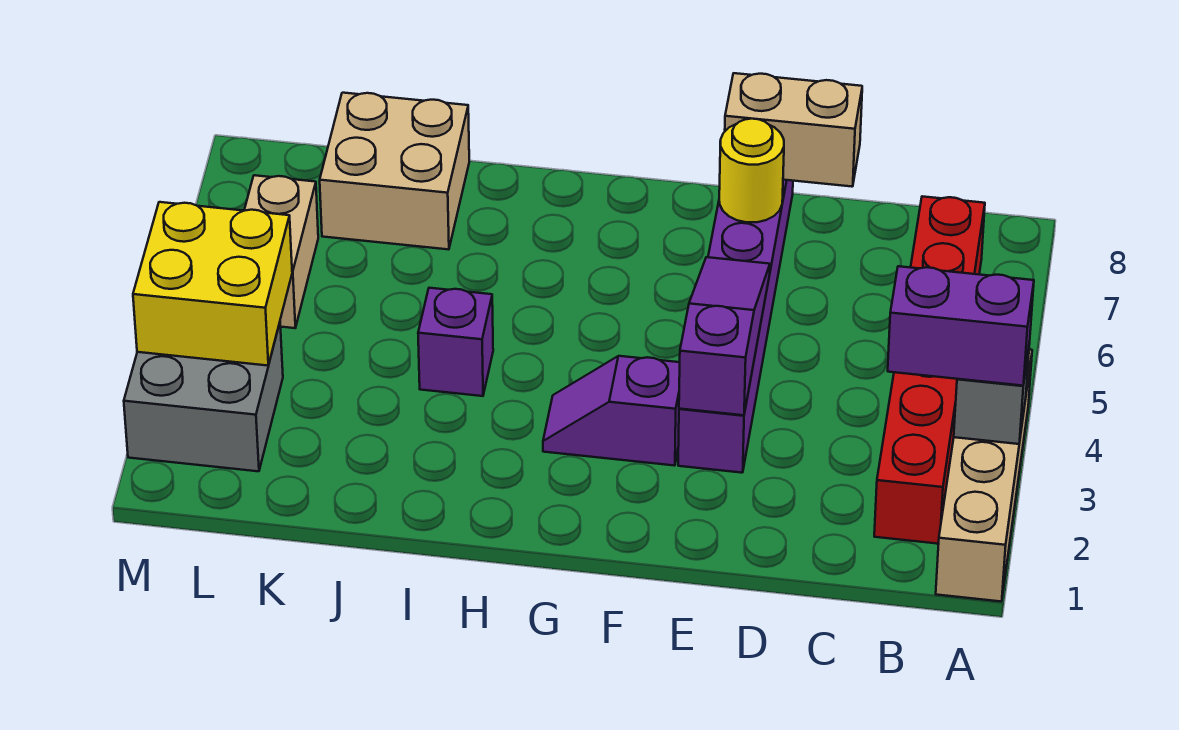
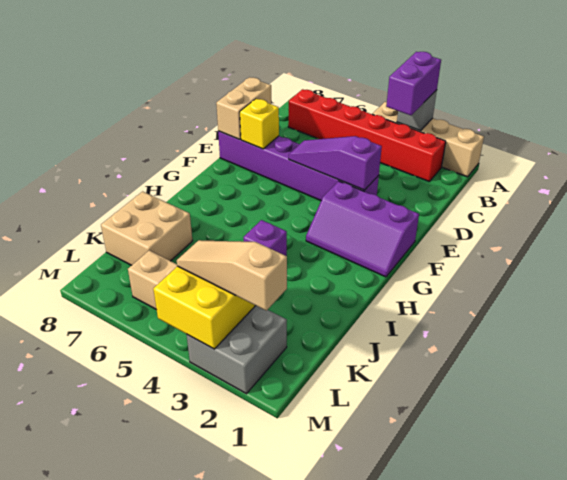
yellow round brick E7 level 2 -> yellow brick E7 level 2
purple slope F3:G3 level 1 top F -> purple slope F1:G3 level 1 top F
none -> tan slope L2:L4 level 3 top 2

